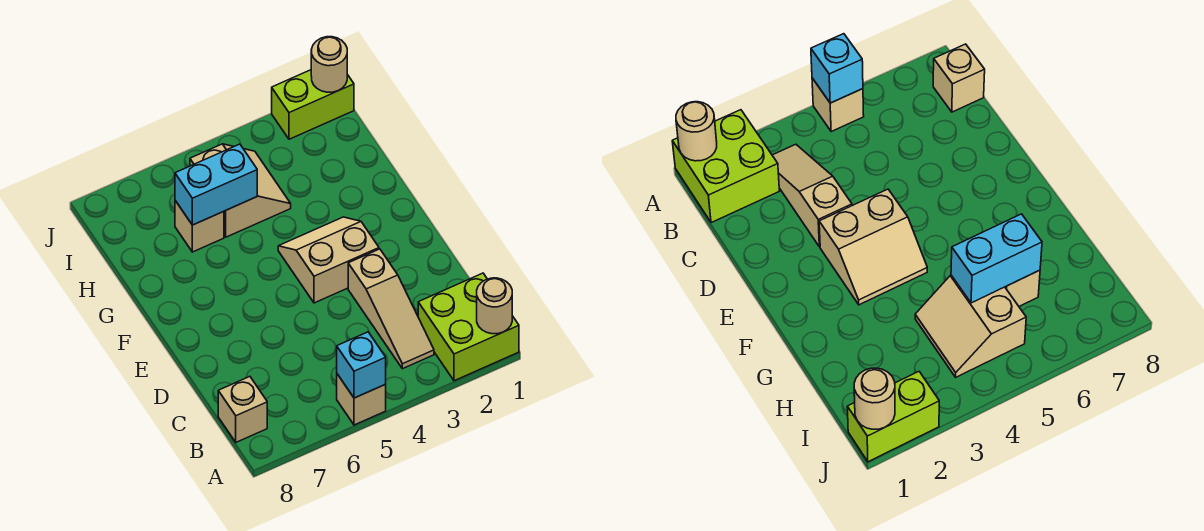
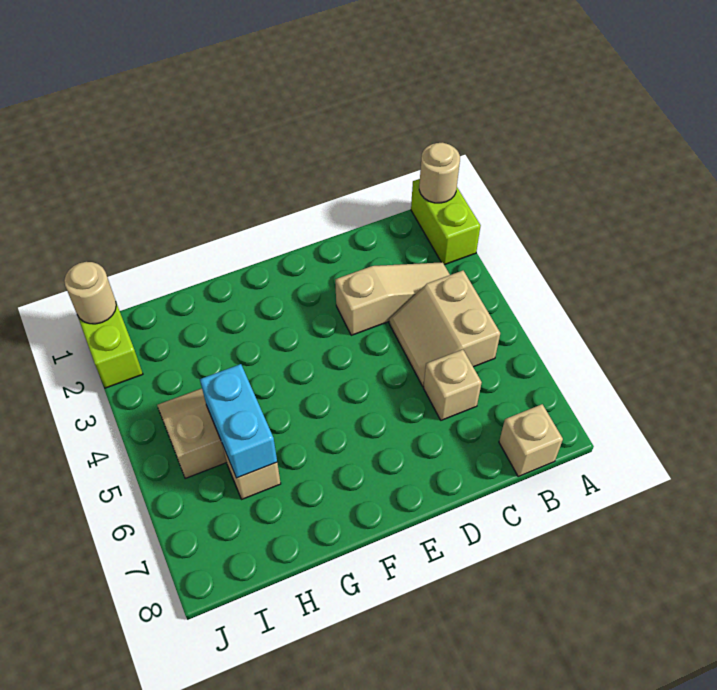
lime brick A1:B2 level 1 -> lime brick A1:A2 level 1
tan brick A5 level 1 -> tan brick C6 level 1
cyan brick A5 level 2 -> none
tan slope E3:F4 level 1 top E -> tan slope B4:C5 level 1 top B

